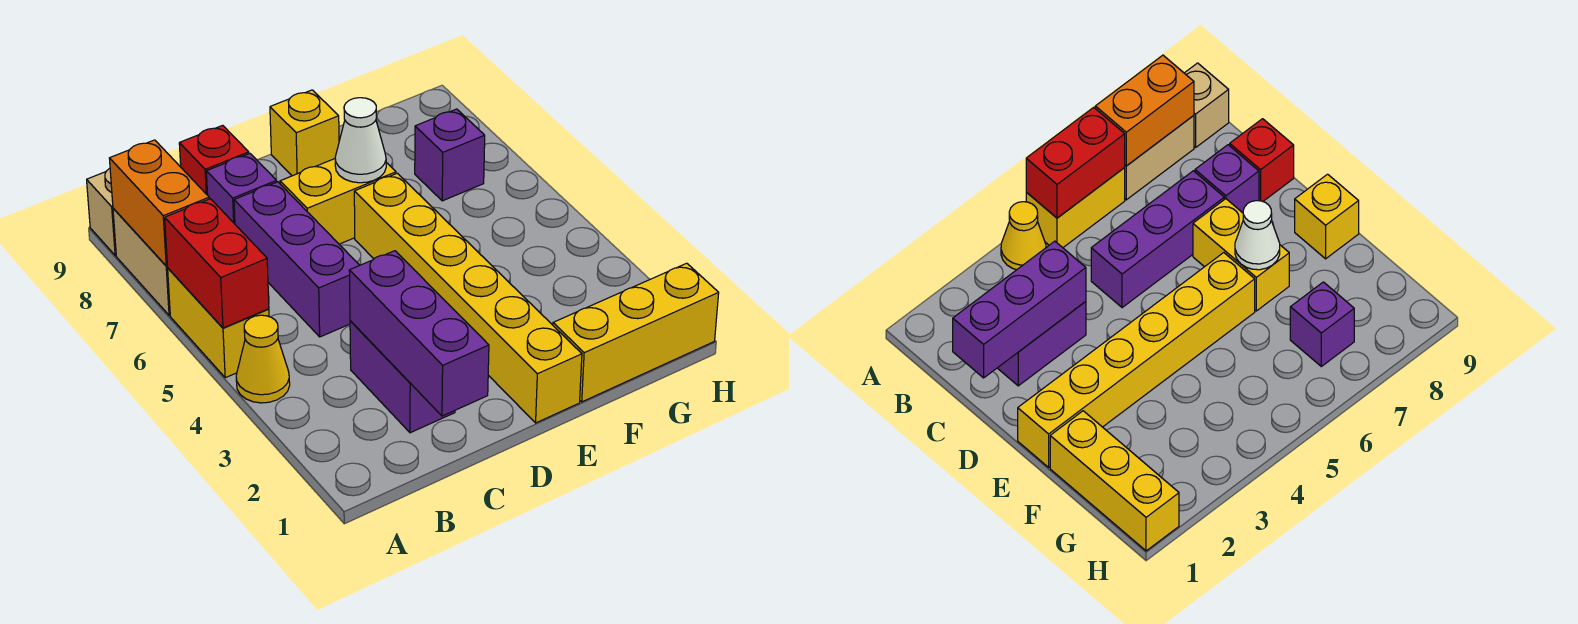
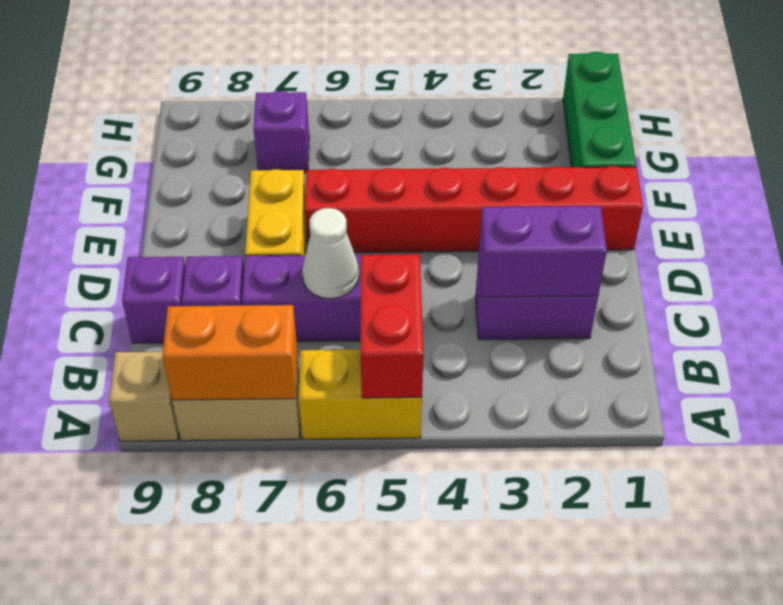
yellow cone A4 level 1 -> none
red brick A5:A6 level 2 -> red brick A5:B5 level 2
purple brick C1:C3 level 2 -> purple brick C2:C3 level 2
red brick C9 level 1 -> purple brick C9 level 1
yellow brick E1:E6 level 1 -> red brick E1:E6 level 1
white cone E7 level 2 -> white cone C6 level 2
yellow brick E9 level 1 -> none
yellow brick F1:H1 level 1 -> green brick F1:H1 level 1

